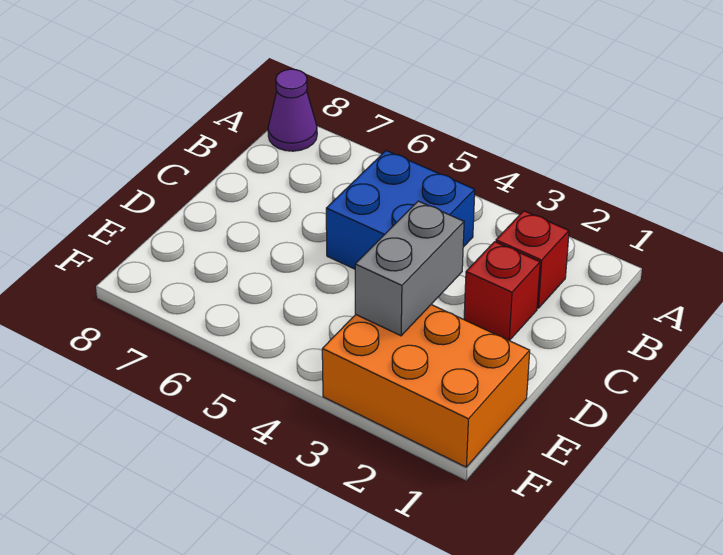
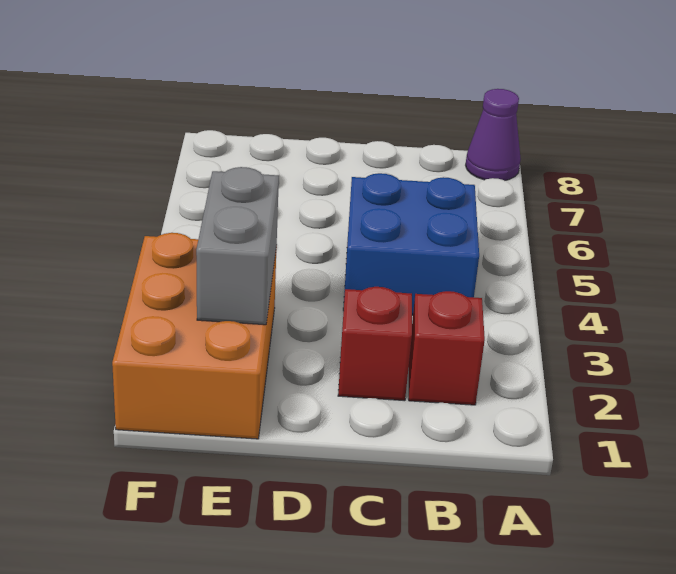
grey brick D3:E3 level 2 -> grey brick E2:E3 level 2

